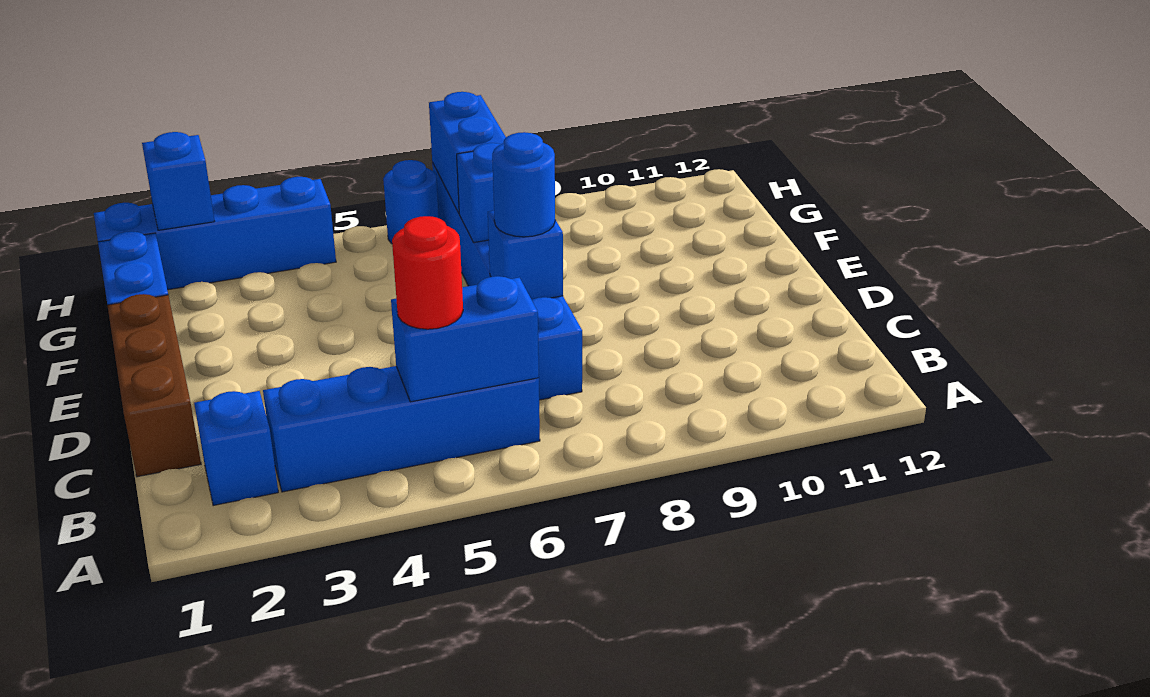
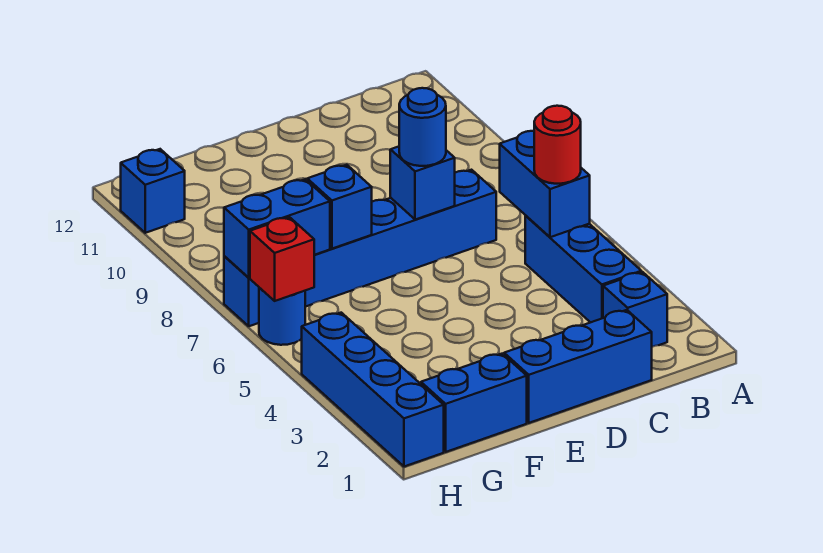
blue brick B3:B6 level 1 -> blue brick B3:B5 level 1
brown brick C1:E1 level 1 -> blue brick C1:E1 level 1
blue brick H2 level 2 -> blue brick H11 level 1
none -> red brick H6 level 2

